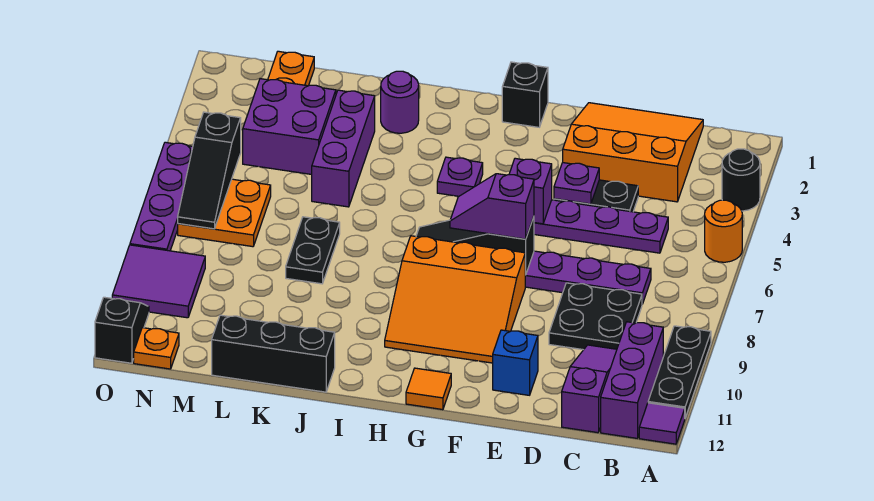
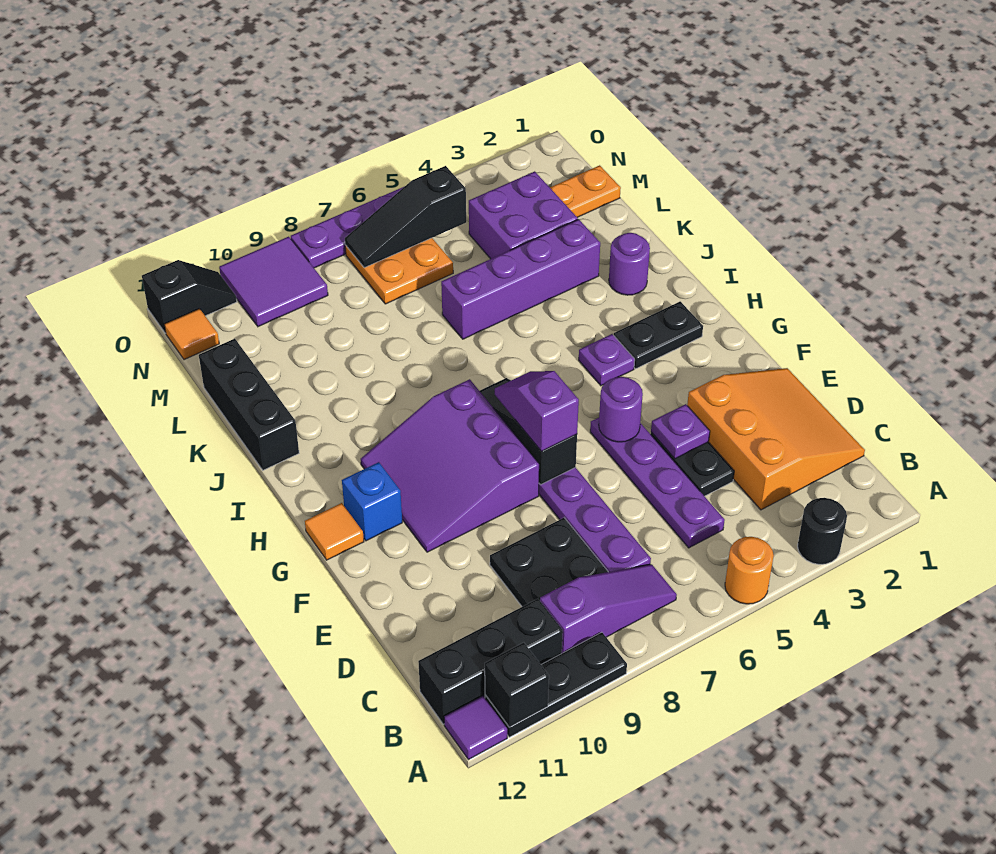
purple brick B10:B12 level 1 -> black brick B10:B12 level 1
purple slope C10:C12 level 1 top 12 -> purple slope B7:B9 level 1 top 9
blue brick E11 level 1 -> blue brick G11 level 1
purple brick F5 level 2 -> purple round brick F5 level 2
orange slope F8:H10 level 1 top 8 -> purple slope F8:H10 level 1 top 8
black brick G1 level 1 -> black brick A11 level 2
purple brick K3:K5 level 1 -> purple brick K3:K6 level 1
black plate K7:K8 level 1 -> black plate H2:H3 level 1
orange plate N12 level 1 -> orange tile N12 level 1

